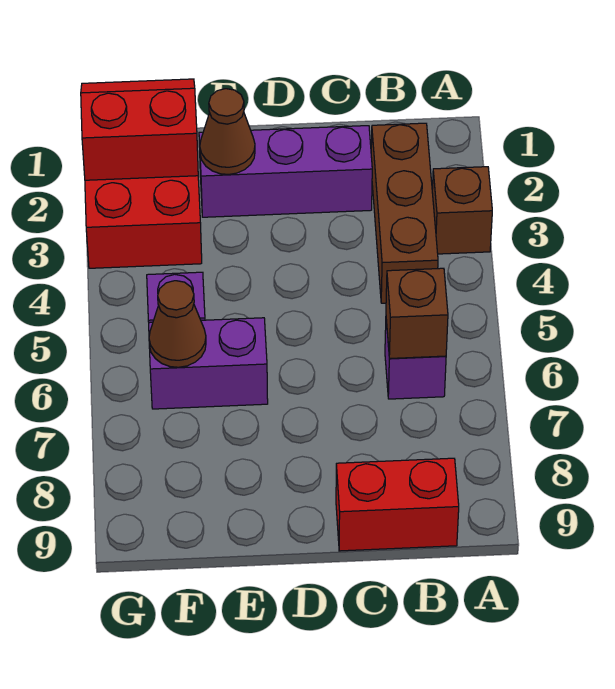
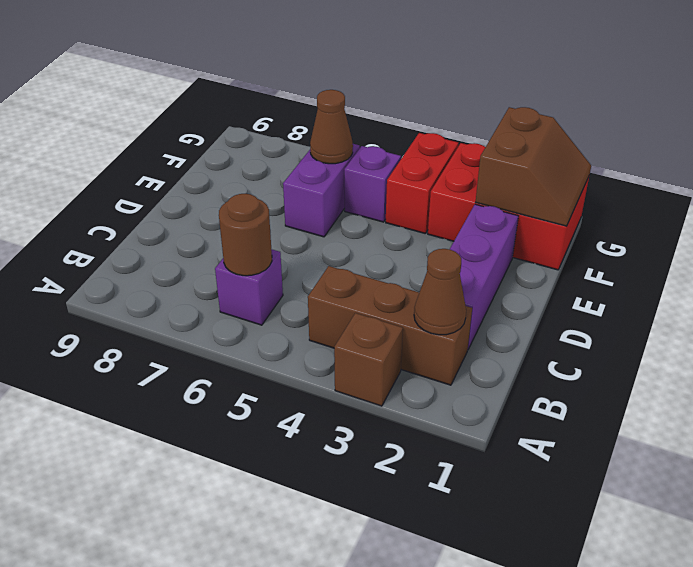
brown brick B6 level 2 -> brown round brick B6 level 2
red brick B9:C9 level 1 -> red brick F4:G4 level 1
brown cone E2 level 2 -> brown cone B2 level 2
red slope F1:G2 level 2 top 2 -> brown slope F1:G2 level 2 top 2

